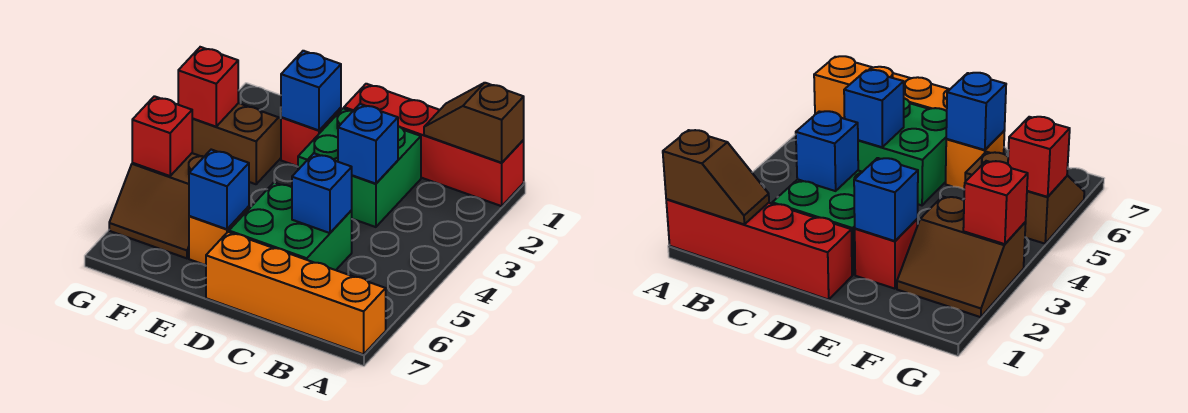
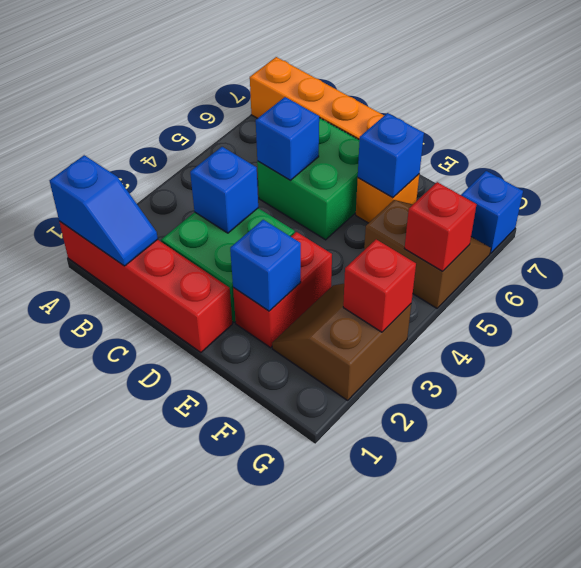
brown slope A1:B1 level 2 top A -> blue slope A1:B1 level 2 top A
red brick E2 level 1 -> red brick E2:E3 level 1
brown slope F2:G3 level 1 top 3 -> brown slope F2:G3 level 1 top G
none -> blue brick G7 level 1

